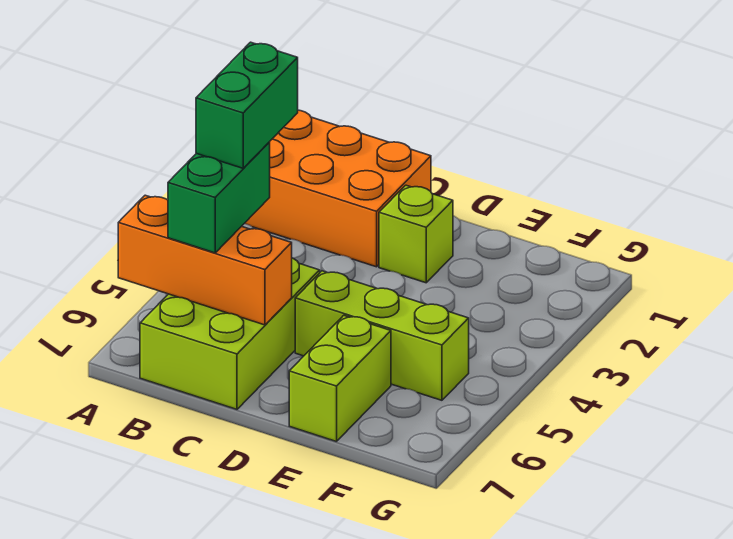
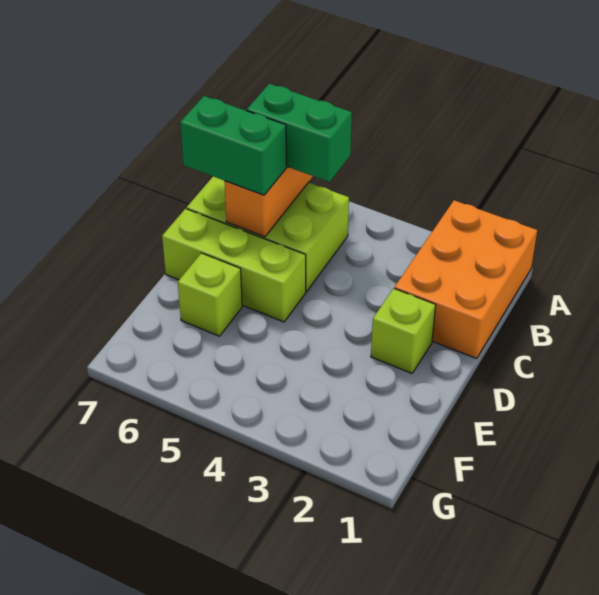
green brick B4:B5 level 4 -> green brick C6:C7 level 3
lime brick D5:F5 level 1 -> lime brick D5:D7 level 1
lime brick E6:E7 level 1 -> lime brick E6 level 1

